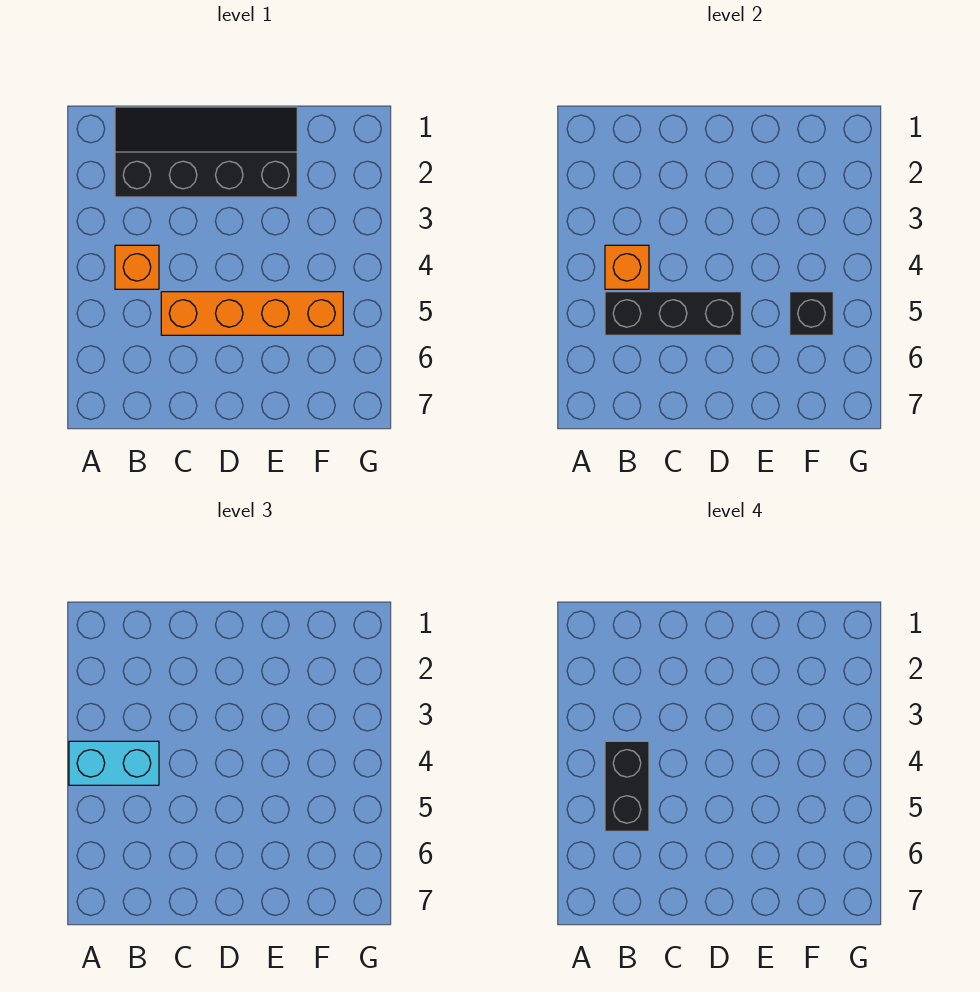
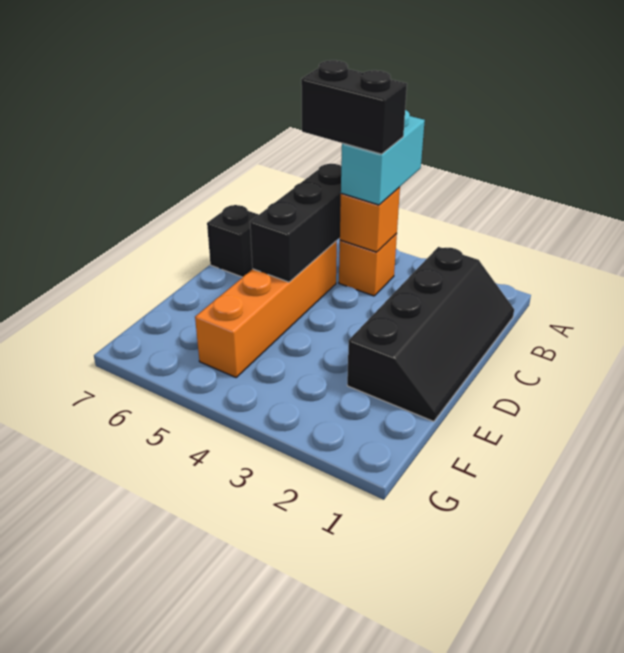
black brick F5 level 2 -> black brick C7 level 1

